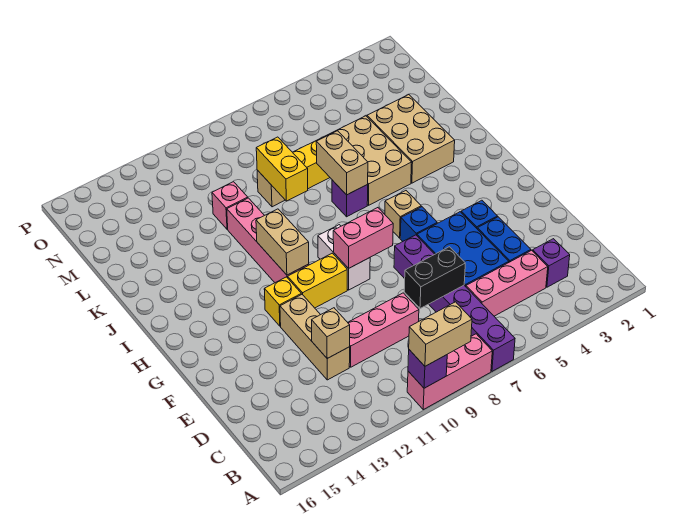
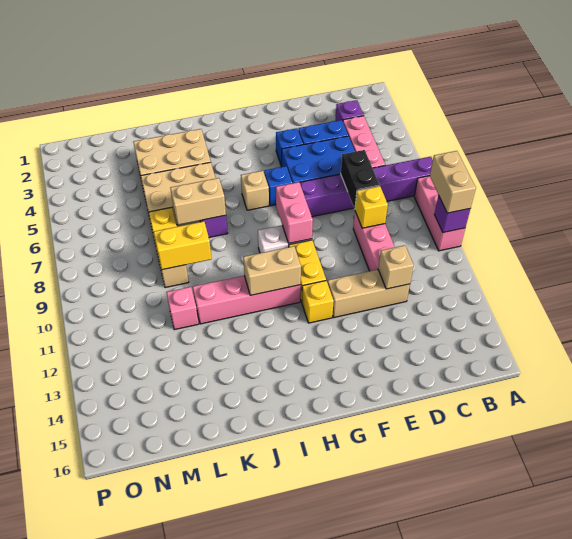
none -> yellow brick D9 level 2

